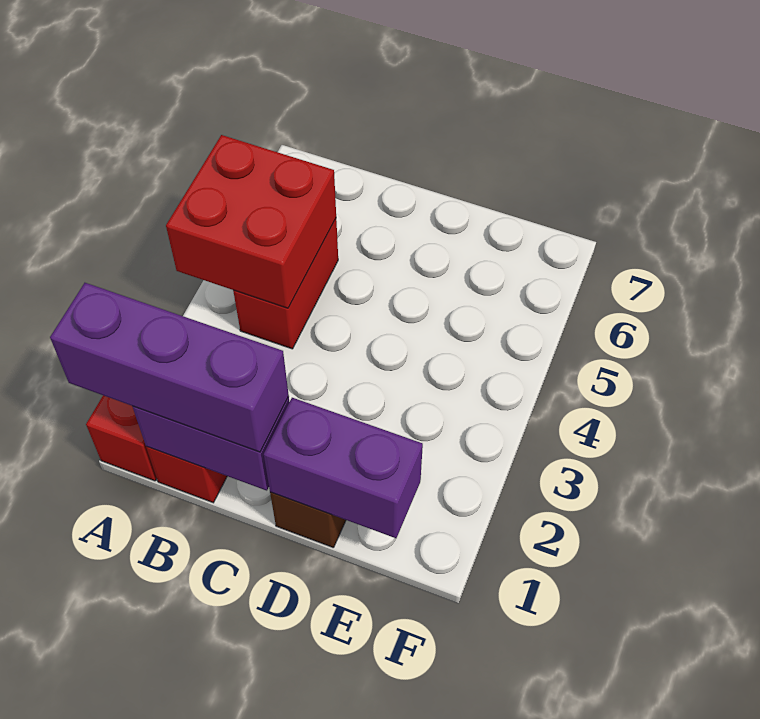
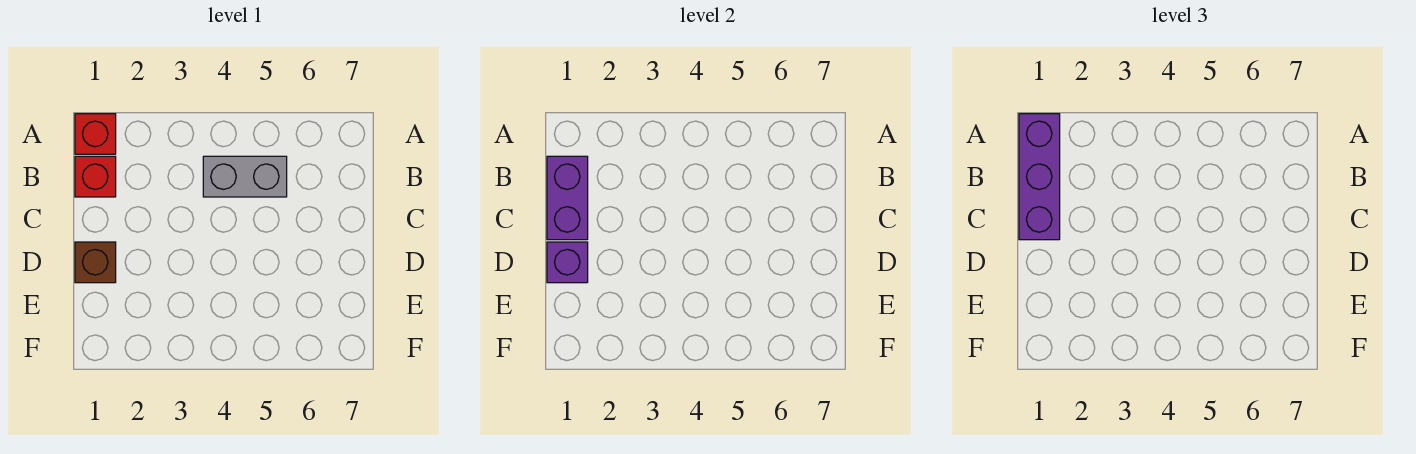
red brick A4:B5 level 2 -> none
red brick B4:B5 level 1 -> grey brick B4:B5 level 1
purple brick D1:E1 level 2 -> purple brick D1 level 2

